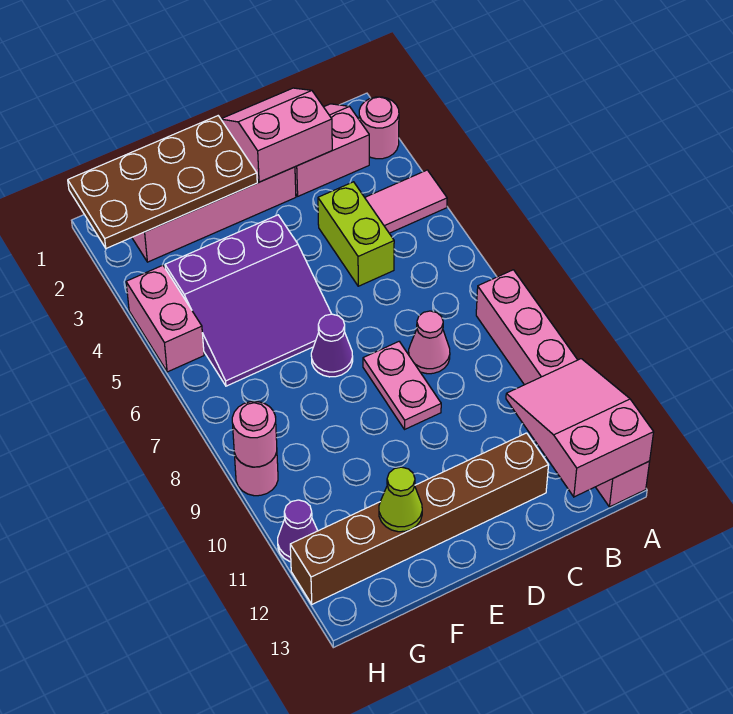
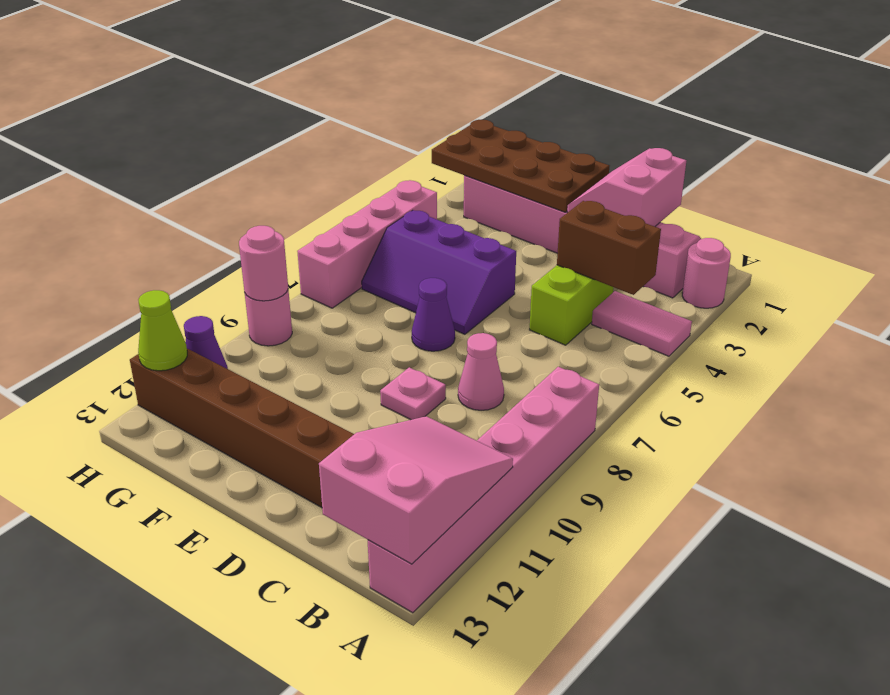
none -> brown brick B4:C4 level 2
pink slope C1:D2 level 2 top 2 -> pink slope C1:D2 level 2 top C
pink plate D8:D9 level 1 -> pink plate D9 level 1
purple slope E4:G6 level 1 top 4 -> purple slope E5:G6 level 1 top 5
lime cone F12 level 2 -> lime cone H12 level 2
pink brick H4:H5 level 1 -> pink brick H4:H7 level 1

